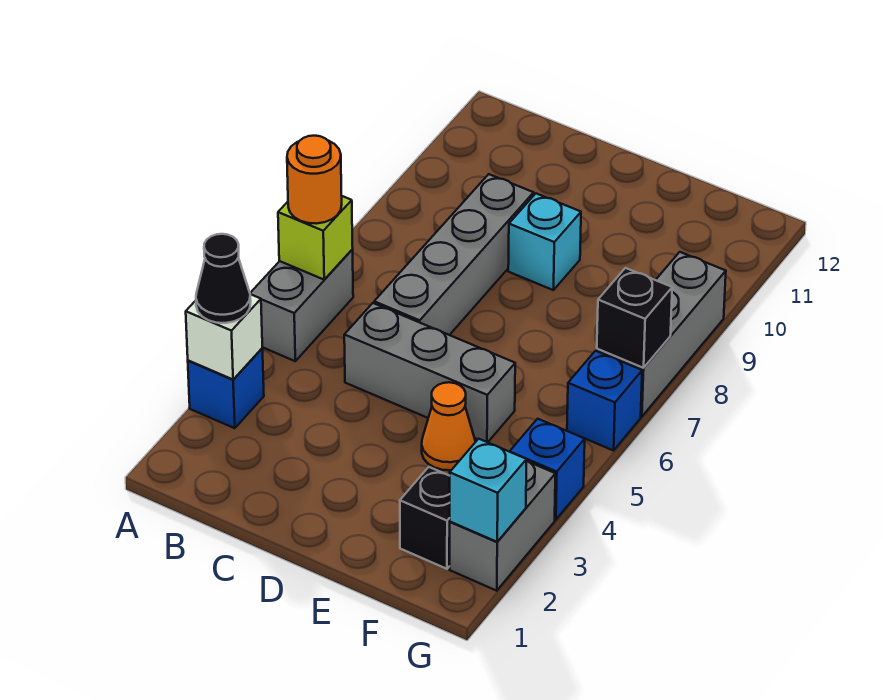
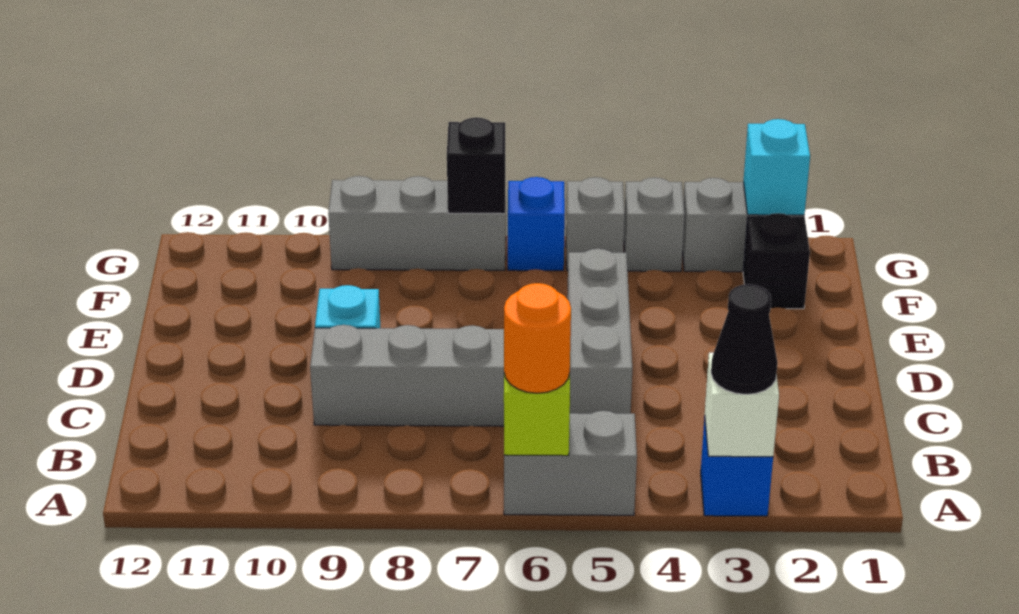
orange cone E4 level 1 -> none
blue brick G4 level 1 -> grey brick G4 level 1
none -> grey brick G5 level 1

